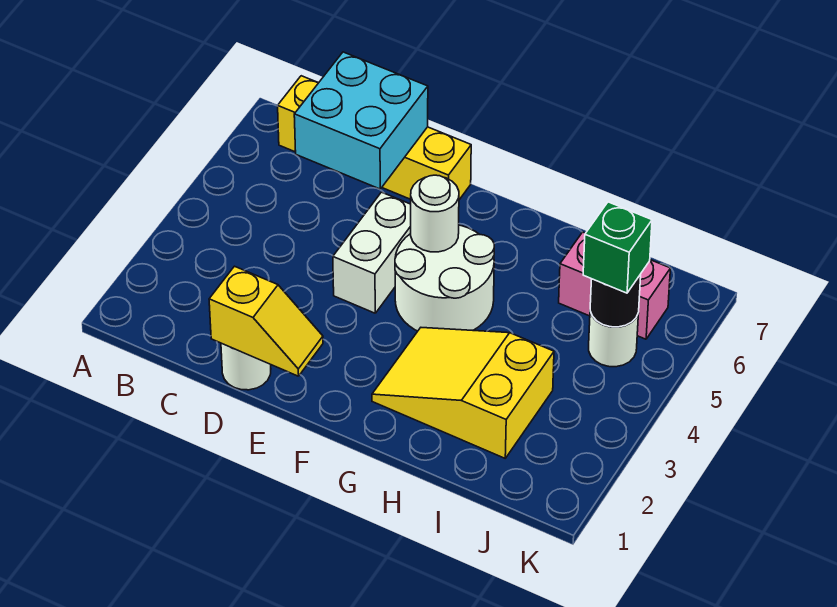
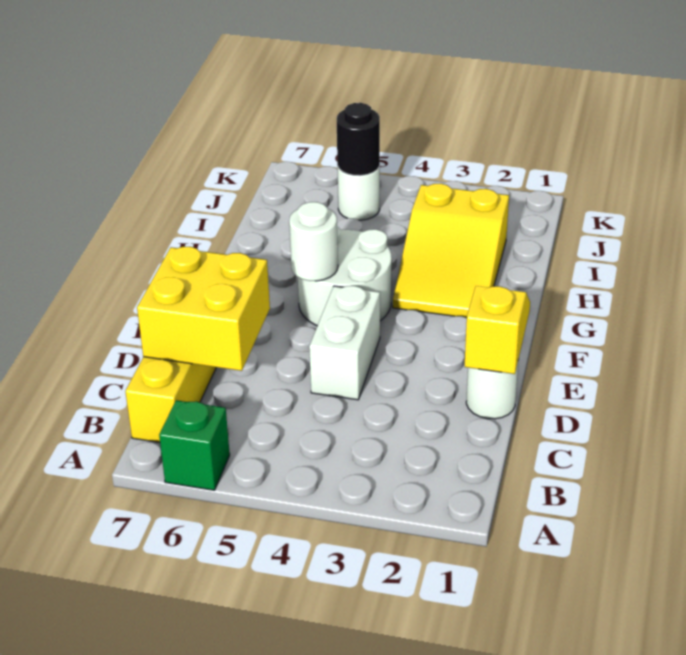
cyan brick C6:D7 level 2 -> yellow brick C6:D7 level 2
white brick E4:E5 level 1 -> white brick D4:E4 level 1
pink brick I6:J6 level 1 -> none
green brick J5 level 3 -> green brick A6 level 1

